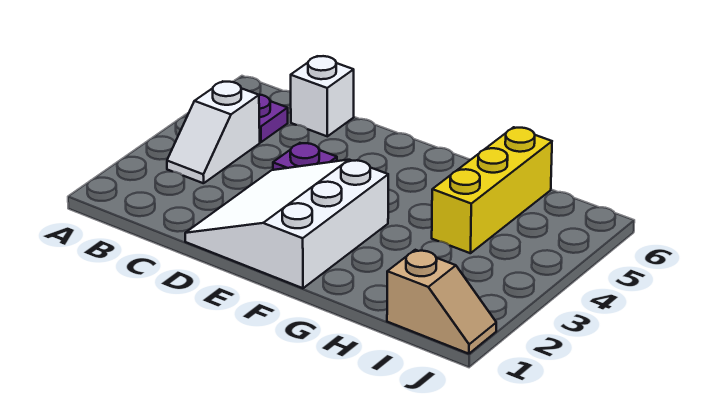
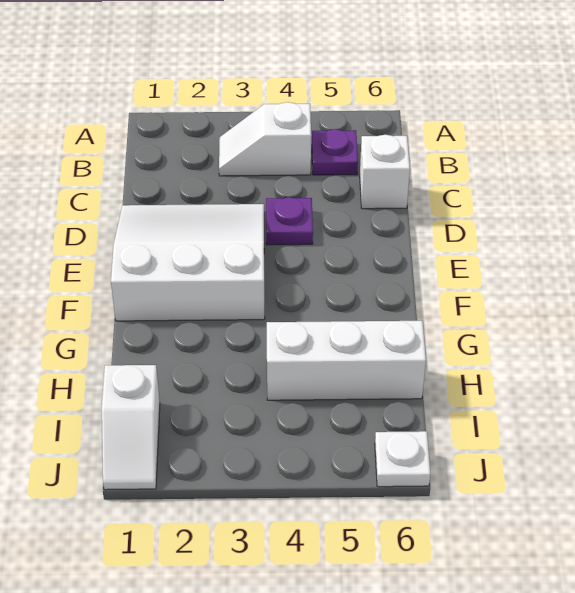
yellow brick H4:H6 level 1 -> white brick H4:H6 level 1
tan slope I1:J1 level 1 top I -> white slope I1:J1 level 1 top I
none -> white plate J6 level 1

